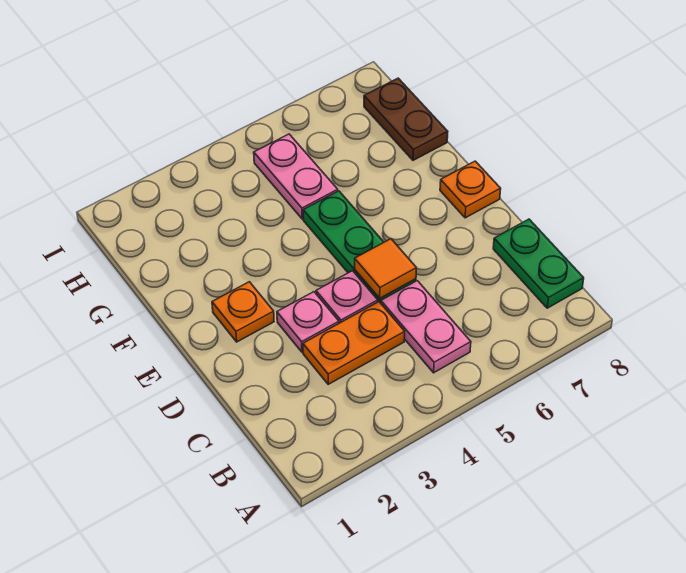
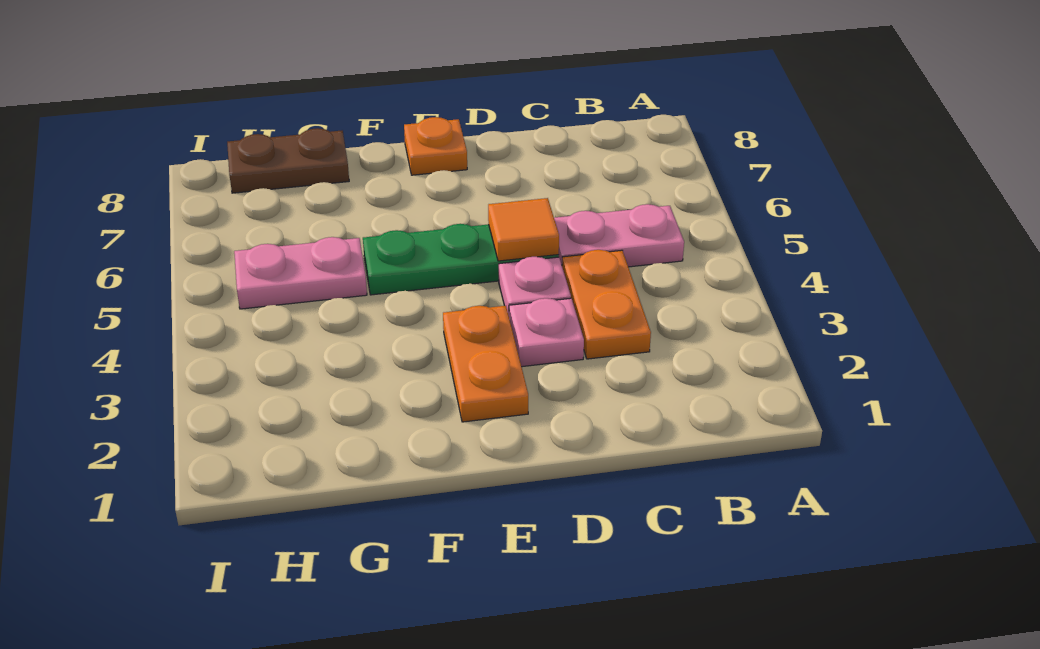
green plate B8:C8 level 1 -> none
orange plate E2 level 1 -> orange plate E2:E3 level 1

